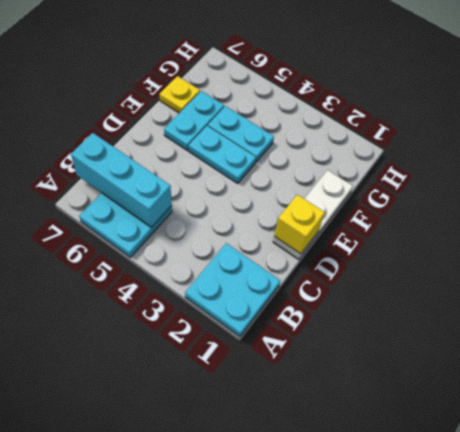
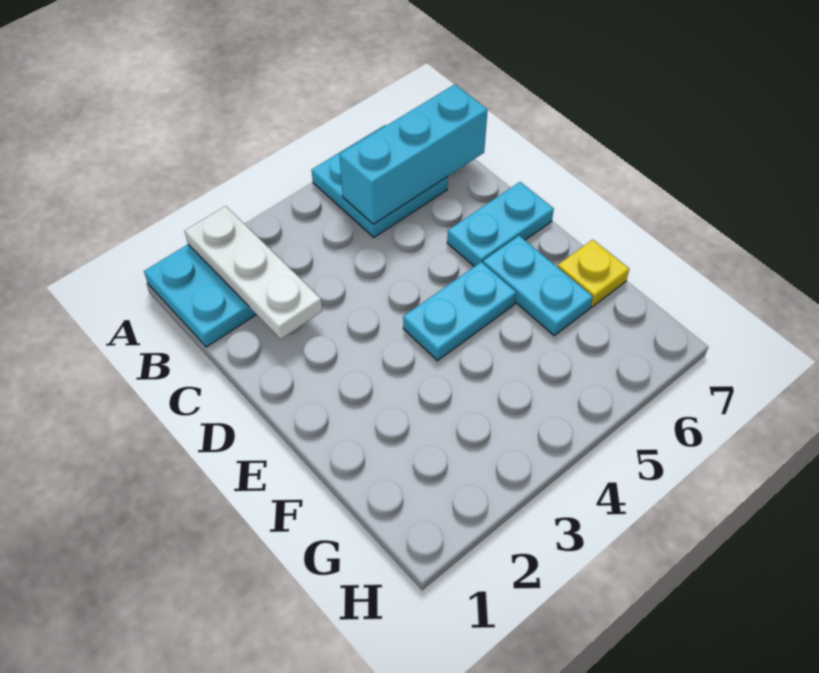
white plate D1:F1 level 1 -> white plate A2:C2 level 2
yellow brick D1 level 2 -> none
cyan plate F4:F5 level 1 -> cyan plate D6:D7 level 1

